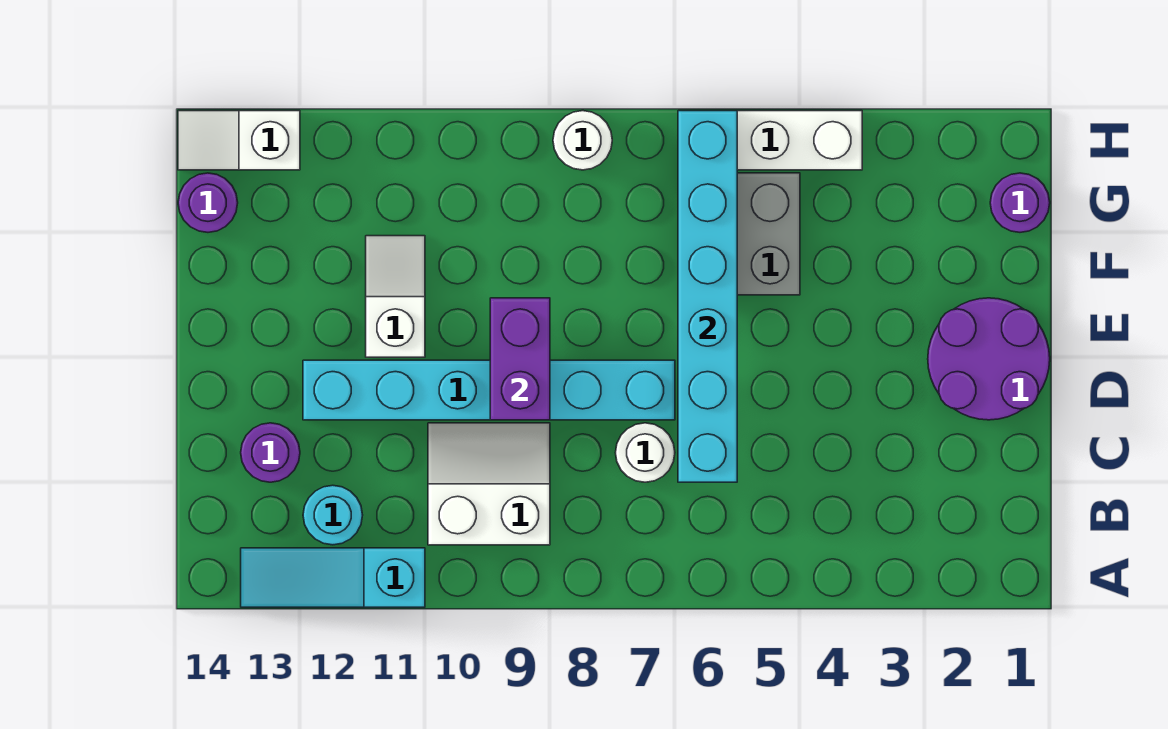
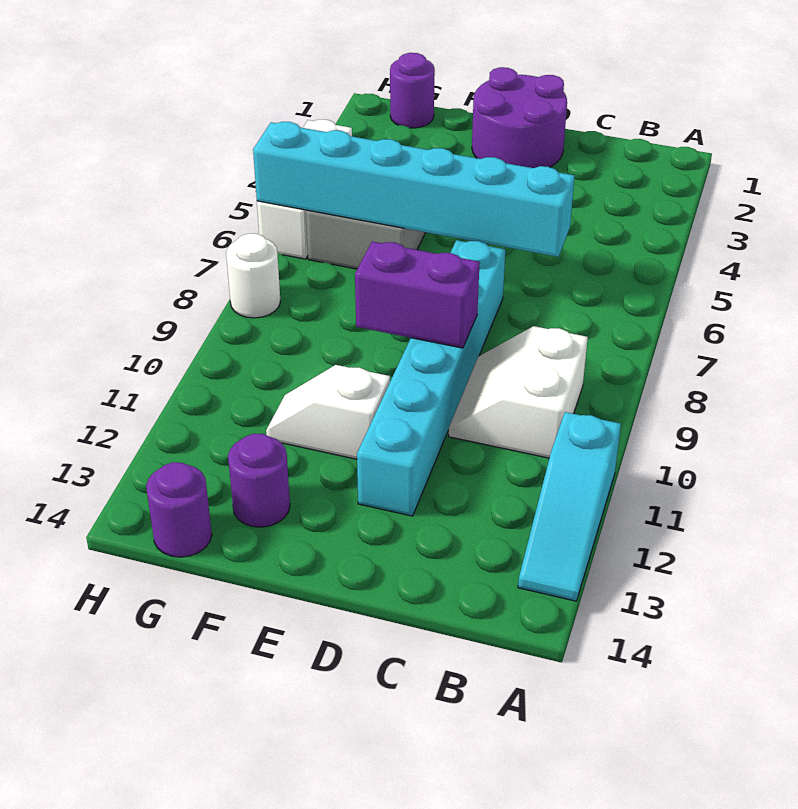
cyan round brick B12 level 1 -> none
white round brick C7 level 1 -> none
purple round brick C13 level 1 -> purple round brick F13 level 1
white slope H13:H14 level 1 top 13 -> none

